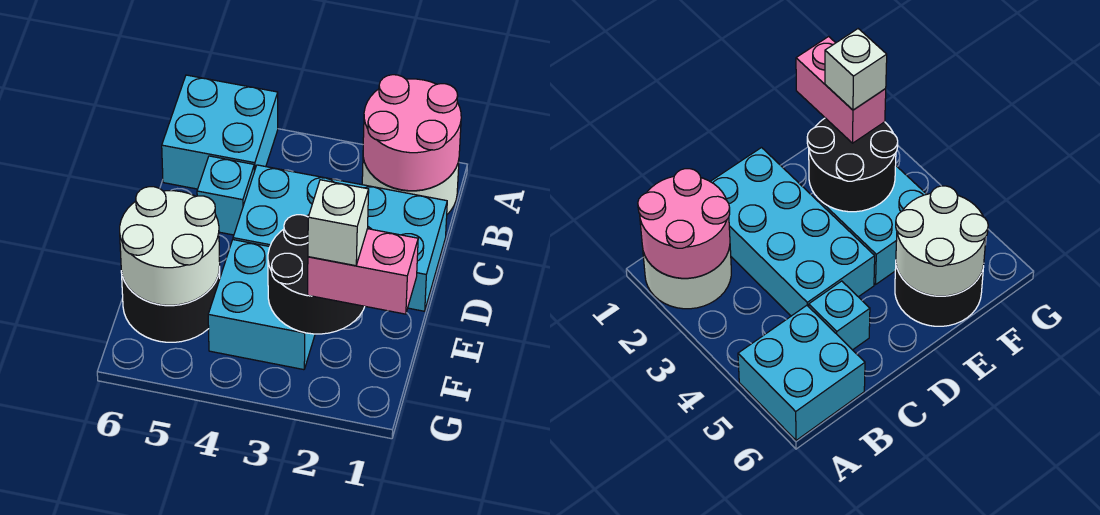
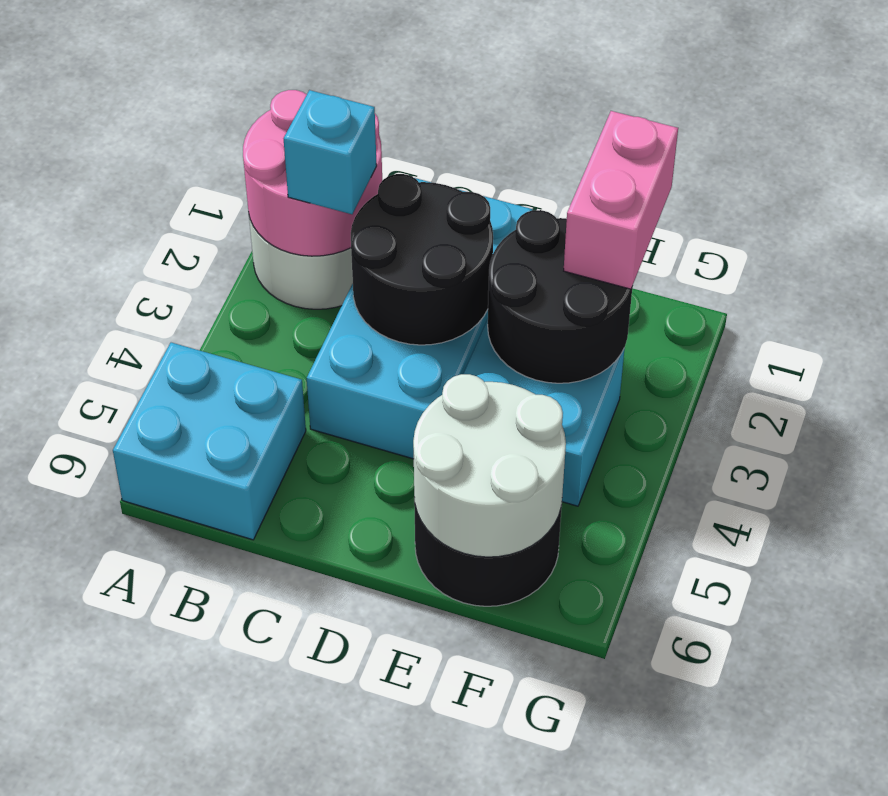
none -> black round brick C2:D3 level 2
cyan brick C5 level 1 -> cyan brick B2 level 3
white brick F2 level 4 -> none

